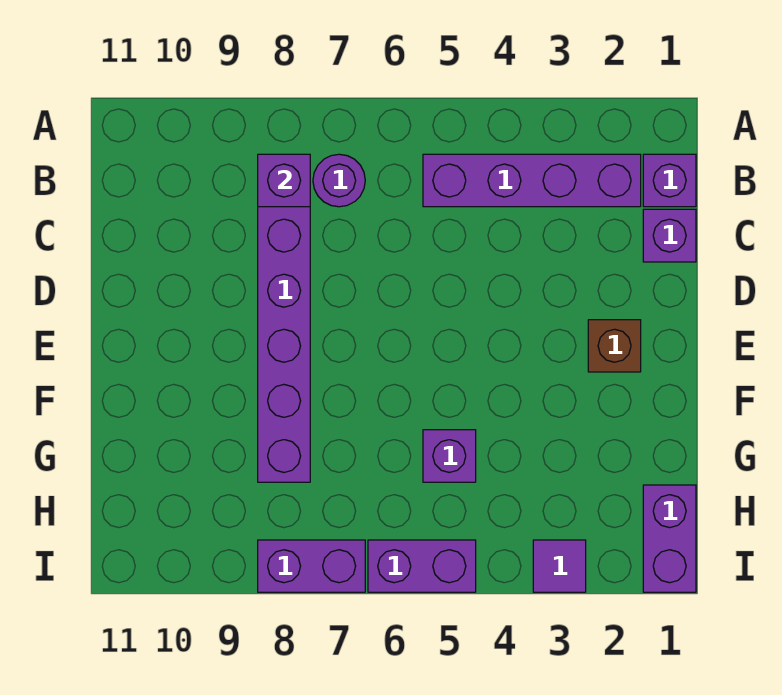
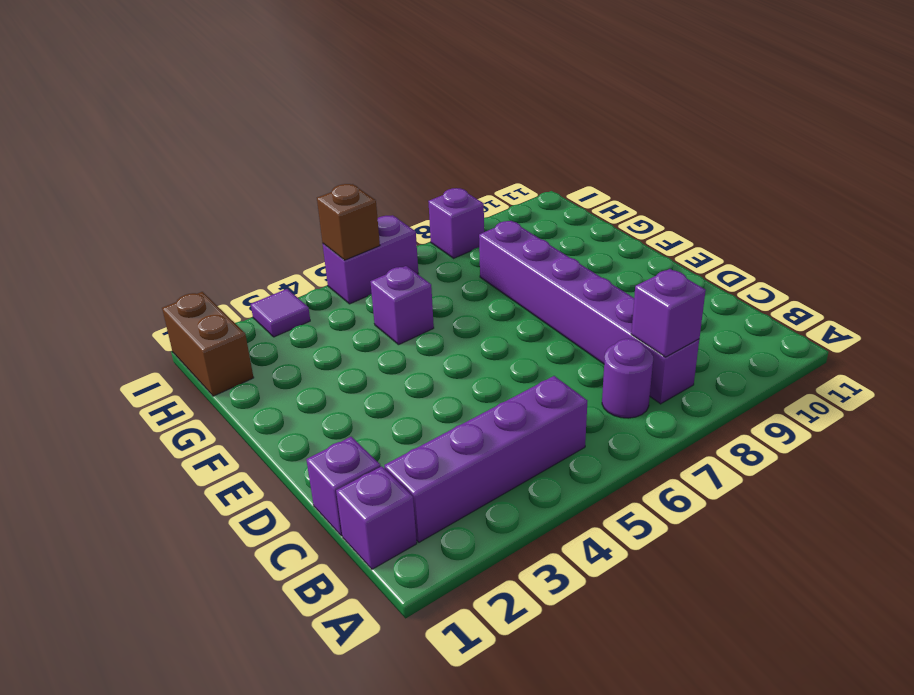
brown brick E2 level 1 -> brown brick I5 level 2
purple brick H1:I1 level 1 -> brown brick H1:I1 level 1
purple brick I7:I8 level 1 -> purple brick I8 level 1

